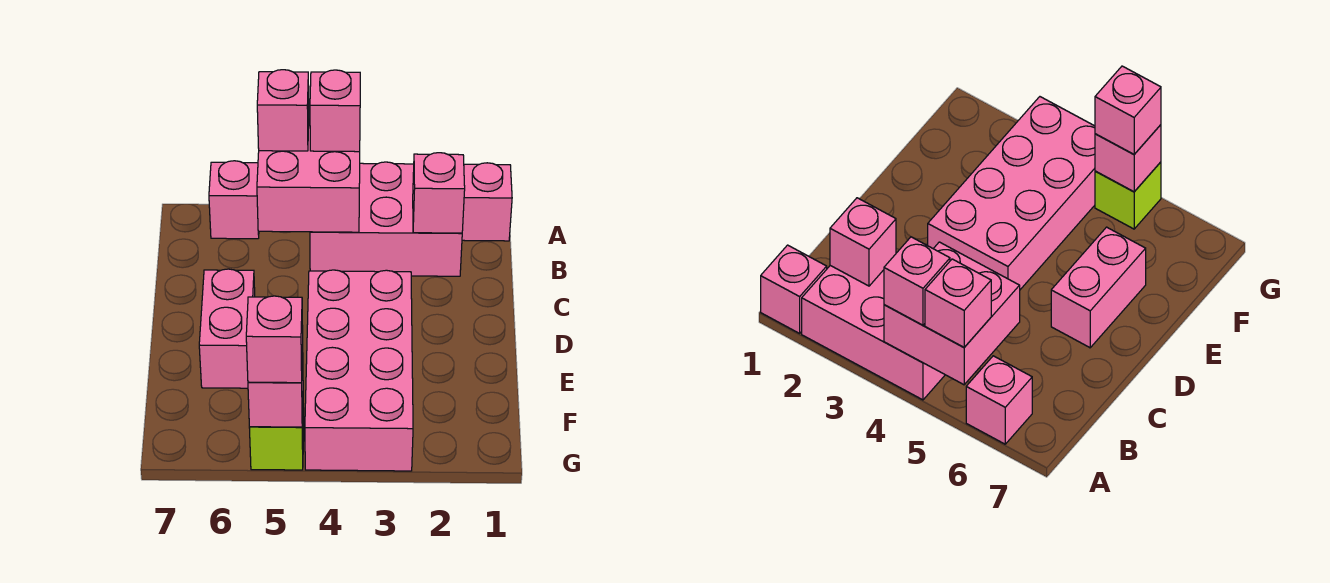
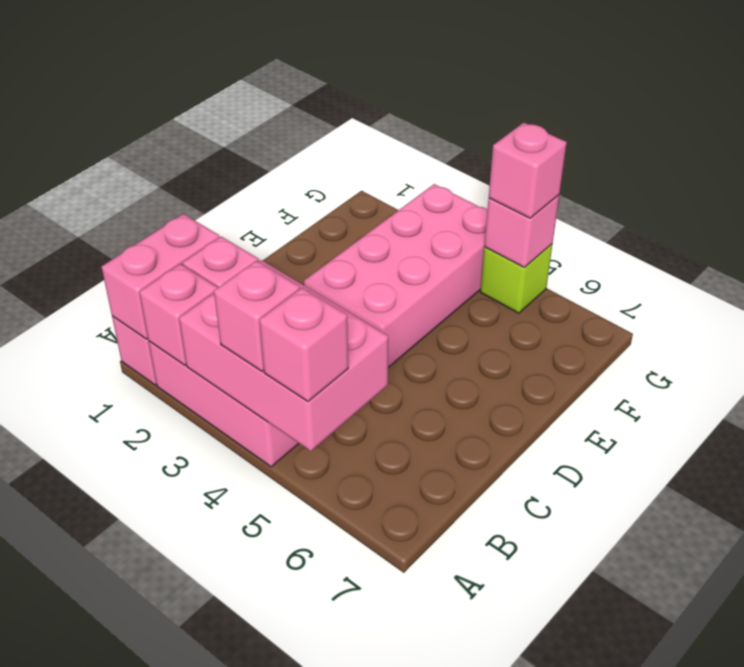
pink brick A4:B5 level 2 -> pink brick A3:B5 level 2
pink brick A6 level 1 -> pink brick A2 level 2
pink brick D6:E6 level 1 -> pink brick A1:B1 level 2

